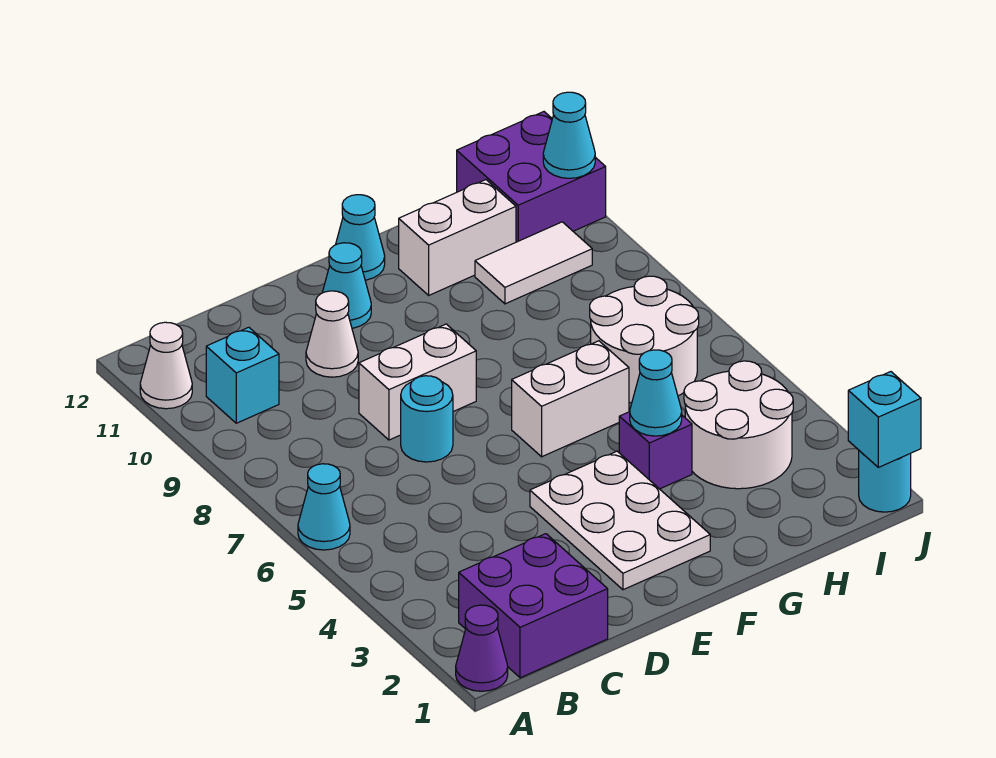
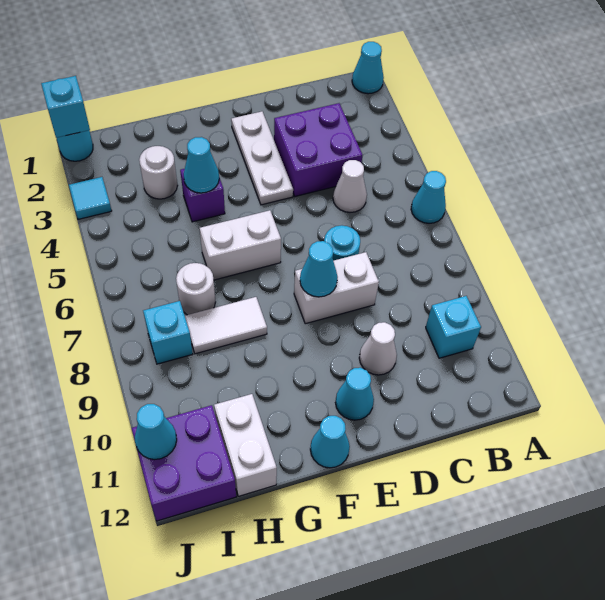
purple cone A1 level 1 -> cyan cone A1 level 1
white cone A11 level 1 -> white cone C5 level 1
purple brick B1:C2 level 1 -> purple brick C3:D4 level 1
white plate E2:F4 level 1 -> white plate E2:E4 level 1
none -> cyan cone E8 level 2
white brick G11:H11 level 1 -> white brick H11:H12 level 1
white round brick H3:I4 level 1 -> white round brick H3 level 1
white round brick H6:I7 level 1 -> white round brick H7 level 1
white tile H10:I10 level 1 -> white tile G8:H8 level 1
none -> cyan brick I8 level 1
none -> cyan tile J3 level 1

